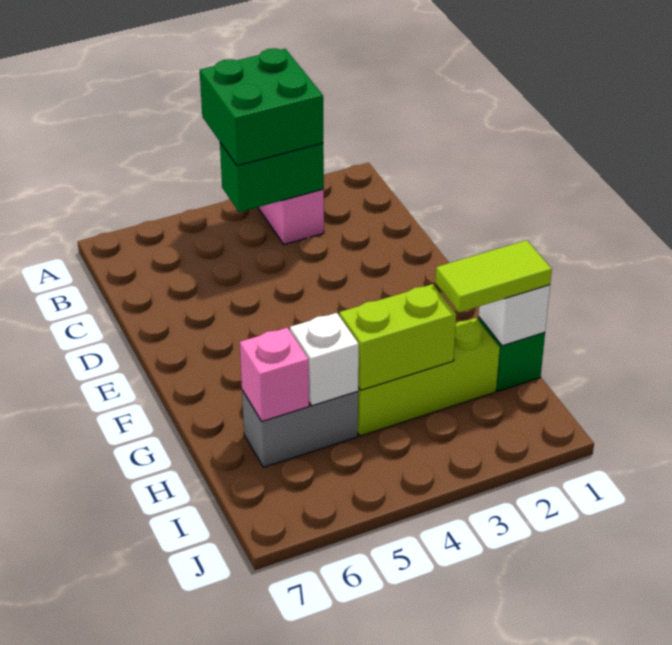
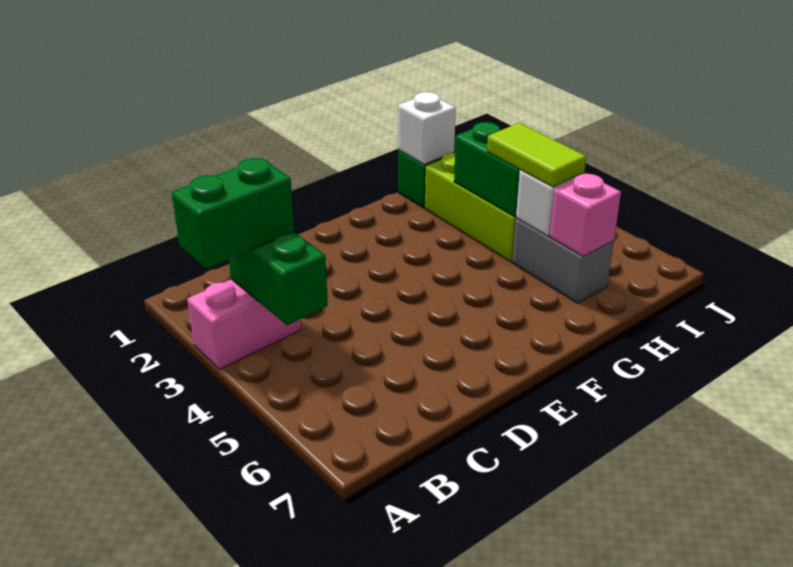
green brick A3:B4 level 3 -> green brick A3:B3 level 3
lime tile H1:H2 level 3 -> lime tile H4:H5 level 3
lime brick H3:H4 level 2 -> green brick H3:H4 level 2

